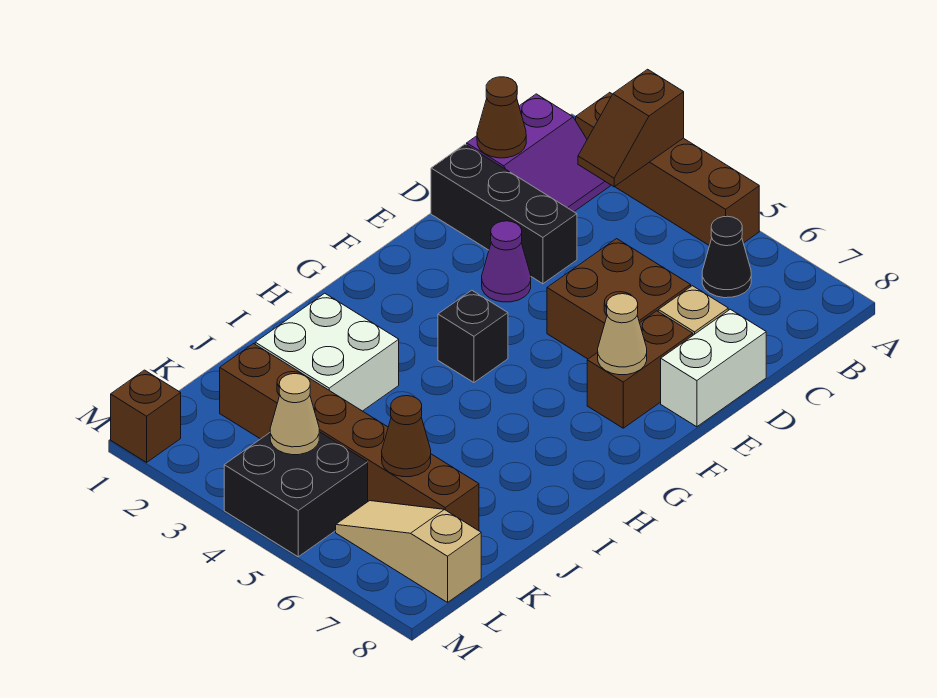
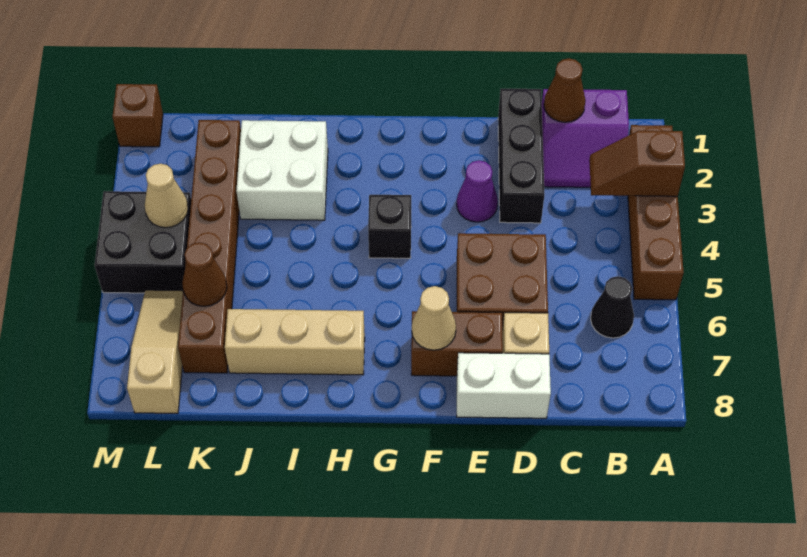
none -> tan brick H7:J7 level 1

